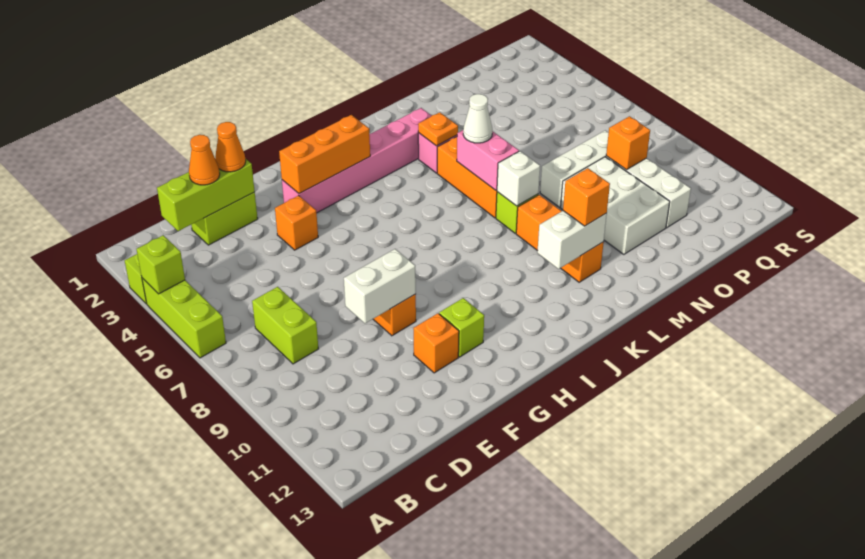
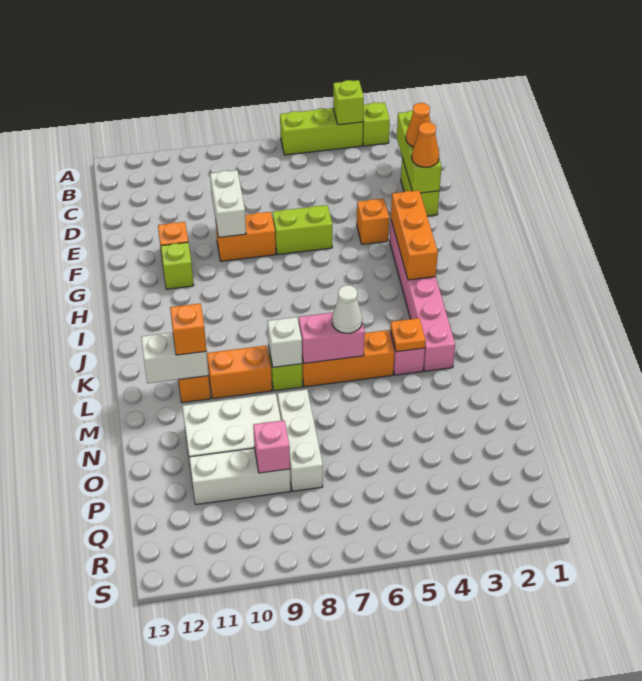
lime brick C7:C8 level 1 -> lime brick F6:F7 level 1
white brick K11:L11 level 2 -> white brick L11:L12 level 2
orange brick P9 level 2 -> pink brick P9 level 2

